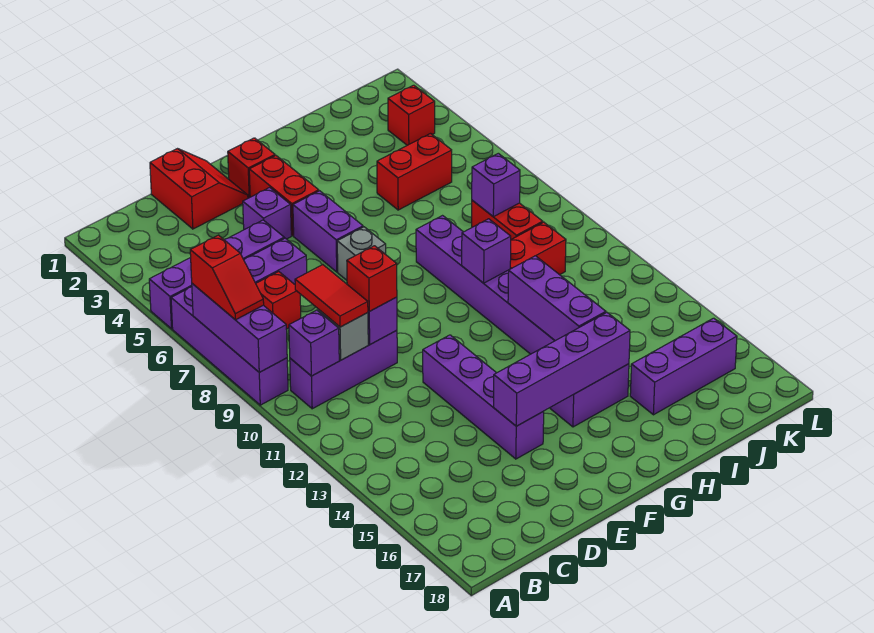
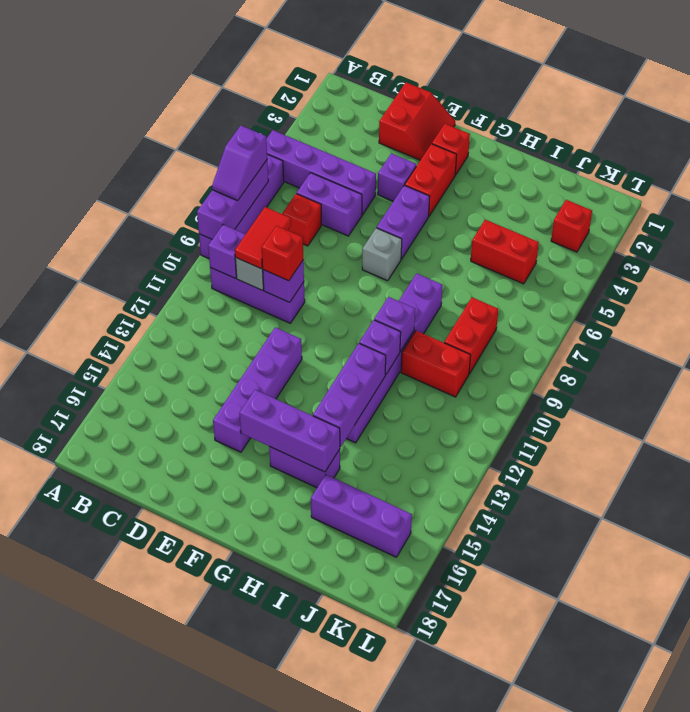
red slope A7:A8 level 3 top 7 -> purple slope A7:A8 level 3 top 7
purple brick E15:H15 level 2 -> purple brick F15:H15 level 2
purple brick J8 level 2 -> purple brick H11 level 2

